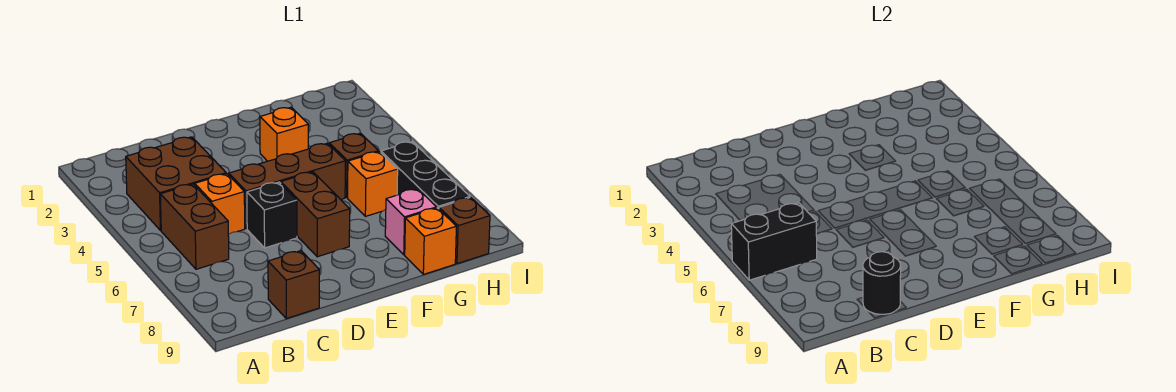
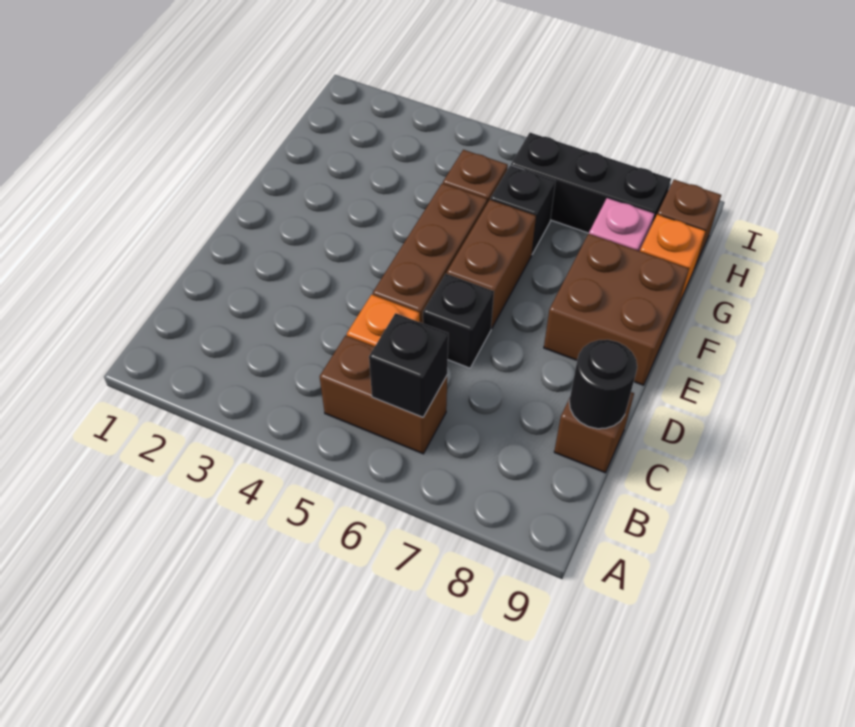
black brick A6:B6 level 2 -> black brick B6 level 2
brown brick B3:C4 level 1 -> brown brick E8:F9 level 1
brown brick E6:E7 level 1 -> brown brick E6:F6 level 1
orange brick F3 level 1 -> none
orange brick G6 level 1 -> black brick G6 level 1

